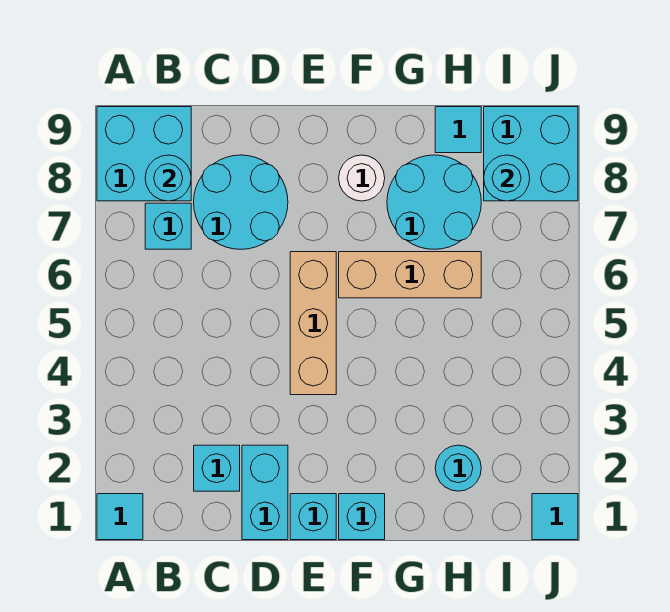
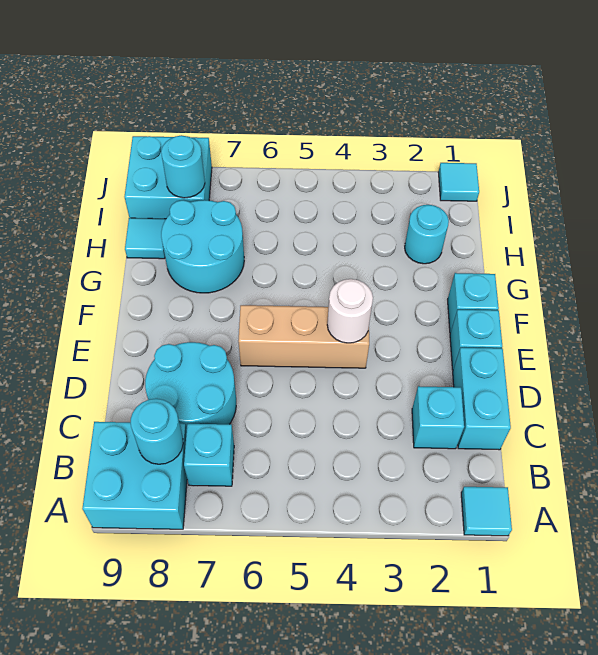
cyan brick D1:D2 level 1 -> cyan brick C1:D1 level 1
tan brick F6:H6 level 1 -> none
white round brick F8 level 1 -> white round brick E4 level 2

